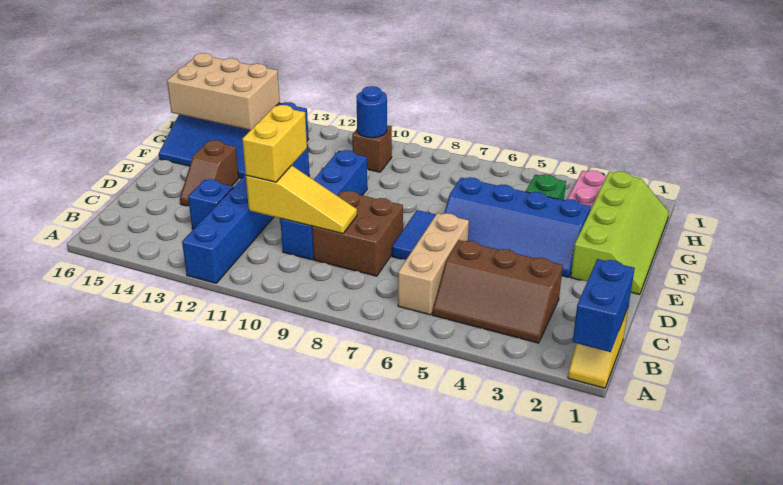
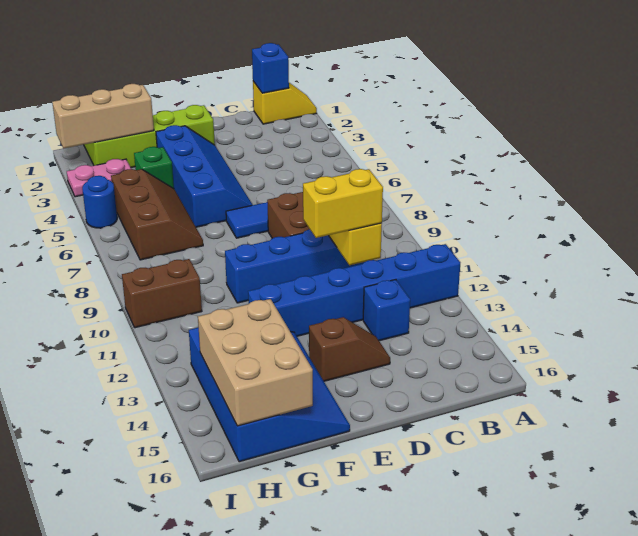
blue brick A1:B1 level 2 -> blue brick B1 level 2
brown slope B3:C5 level 1 top C -> brown slope G5:H7 level 1 top H
tan brick B6:D6 level 1 -> tan brick G2:I2 level 2
brown brick H10 level 1 -> brown brick H10:I10 level 1
blue round brick H10 level 2 -> blue round brick I5 level 1

